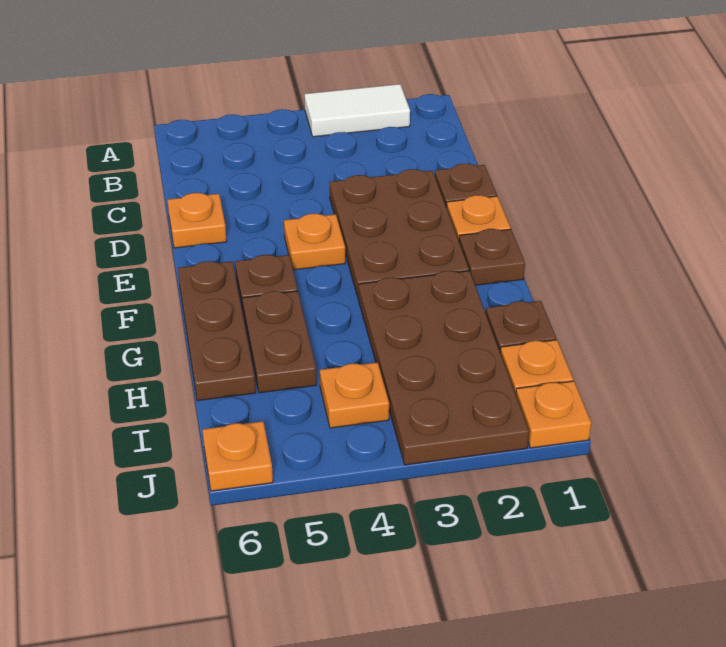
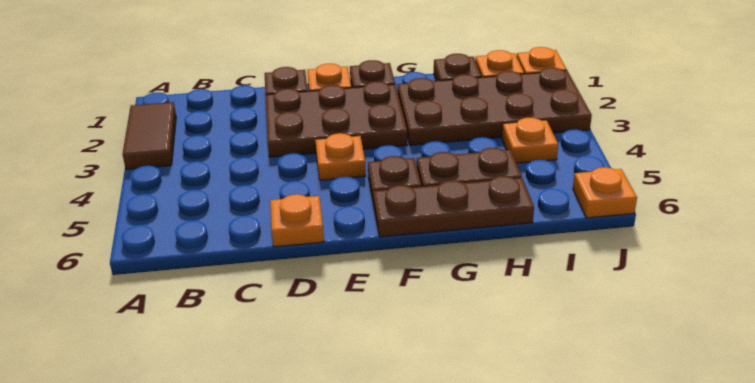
white tile A2:A3 level 1 -> brown tile A2:A3 level 1

